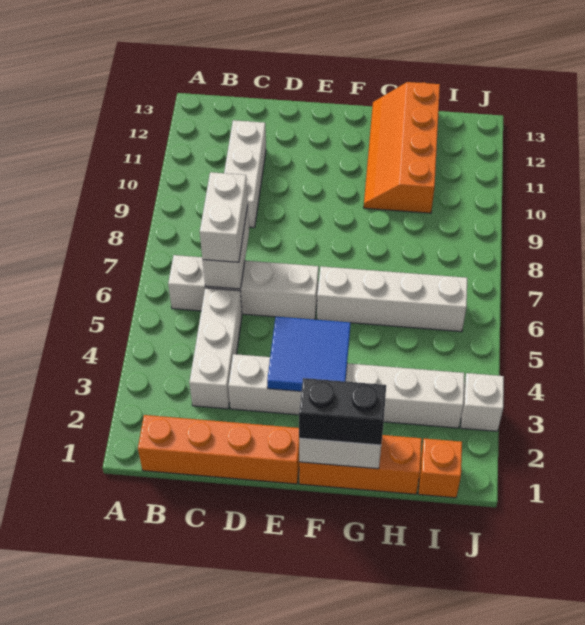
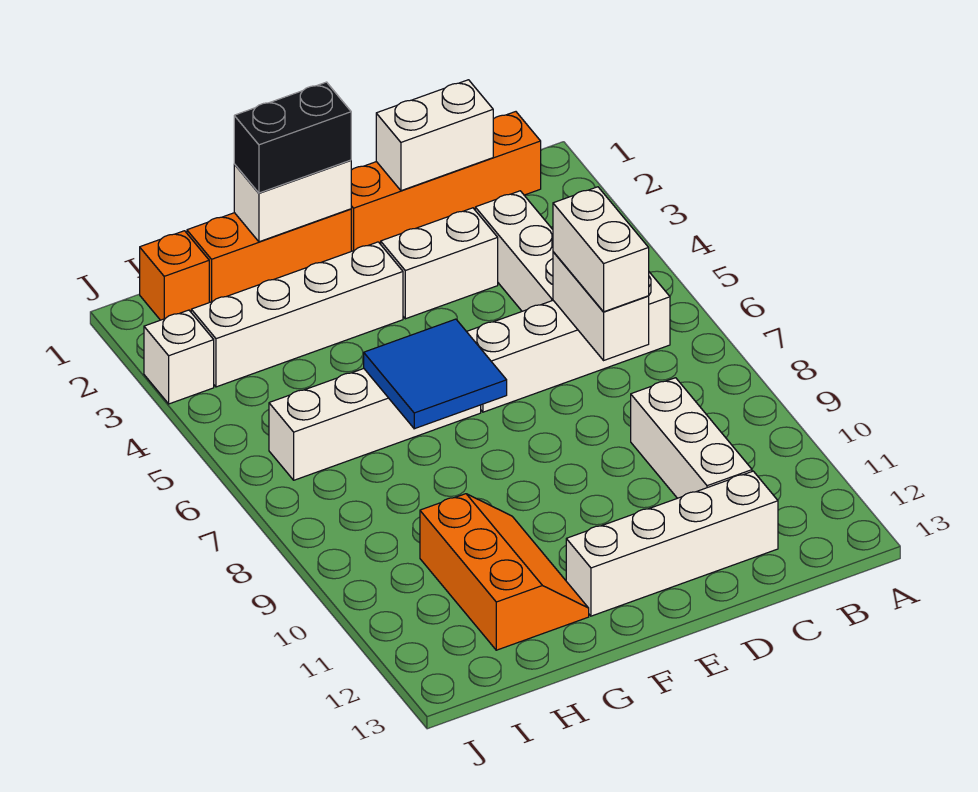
none -> white brick C1:D1 level 2
none -> white brick C12:F12 level 1
blue tile E3:F4 level 2 -> blue tile F6:G7 level 2
orange slope G10:H13 level 1 top H -> orange slope G10:H12 level 1 top H

